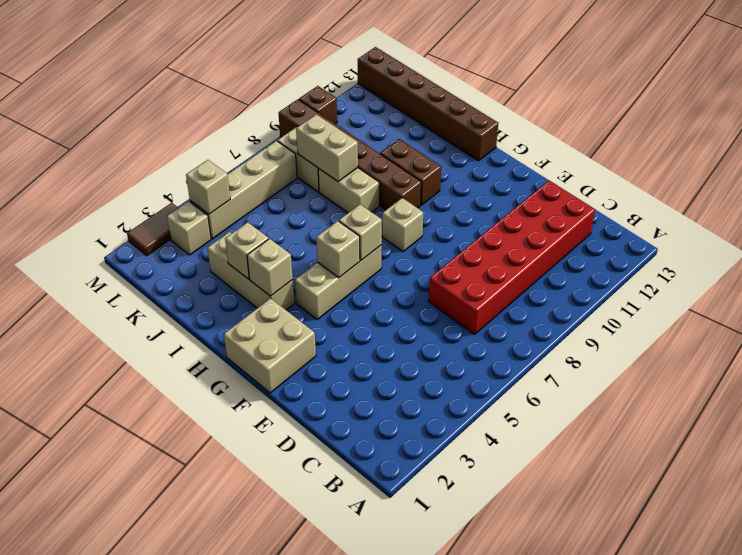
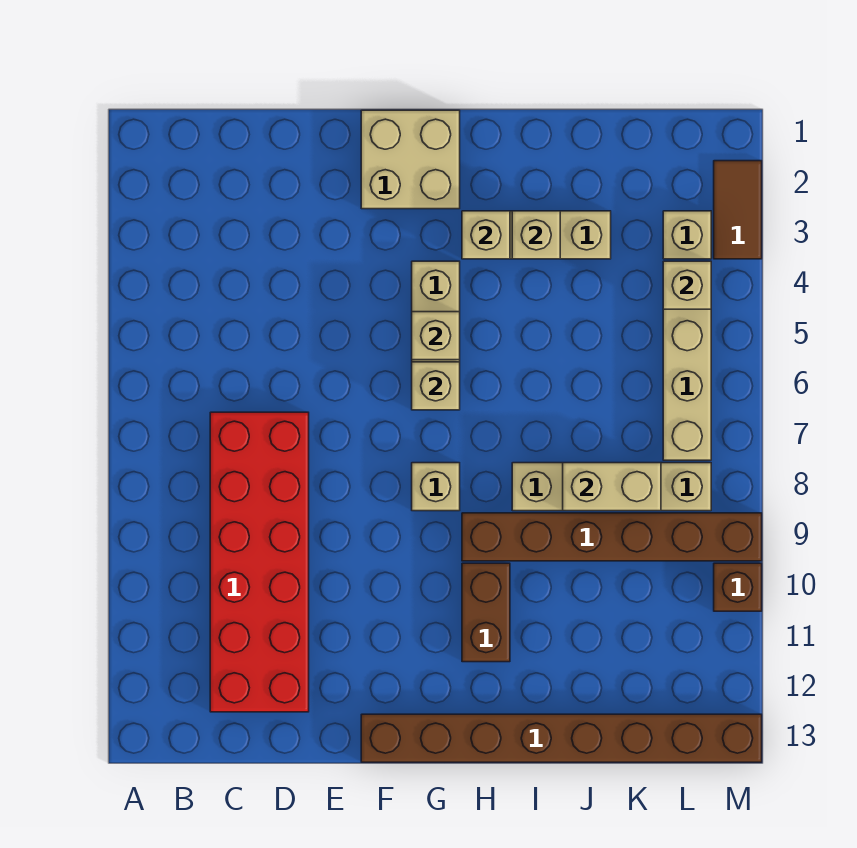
brown brick H10:I10 level 1 -> brown brick H10:H11 level 1
brown brick H13:M13 level 1 -> brown brick F13:M13 level 1

